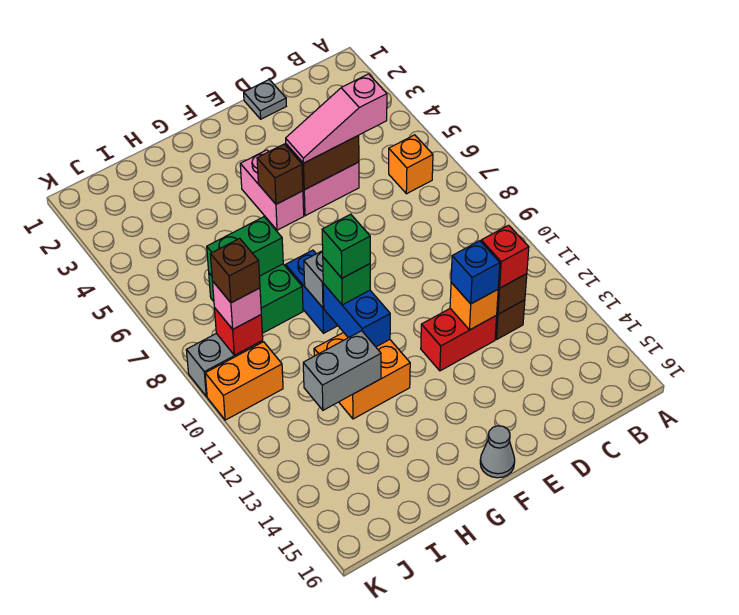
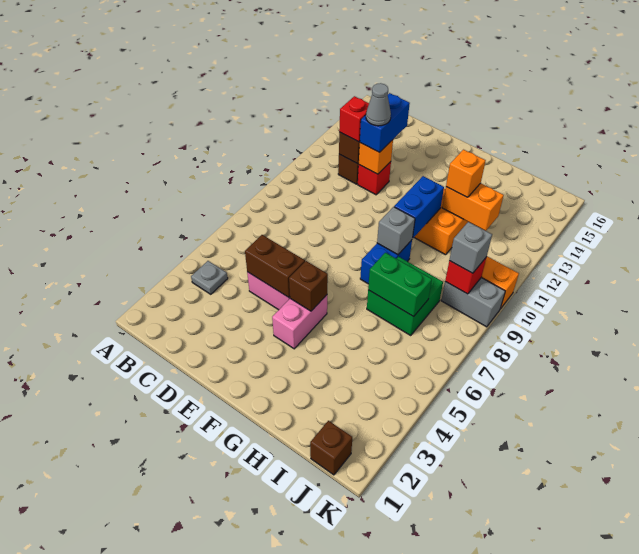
orange brick B6 level 1 -> orange brick H12 level 3
pink slope C5:E5 level 3 top C -> none
grey plate D1 level 1 -> grey plate B4 level 1
red brick D12:E12 level 1 -> red brick D12 level 1
blue brick D12 level 3 -> blue brick D12:D13 level 3
grey cone F16 level 1 -> grey cone D12 level 4
green brick G10 level 3 -> none
green brick G10 level 4 -> none
grey brick H12:I12 level 2 -> orange brick H12:I12 level 2
pink brick J9 level 3 -> grey brick J9 level 3
brown brick J9 level 4 -> brown brick J1 level 1

